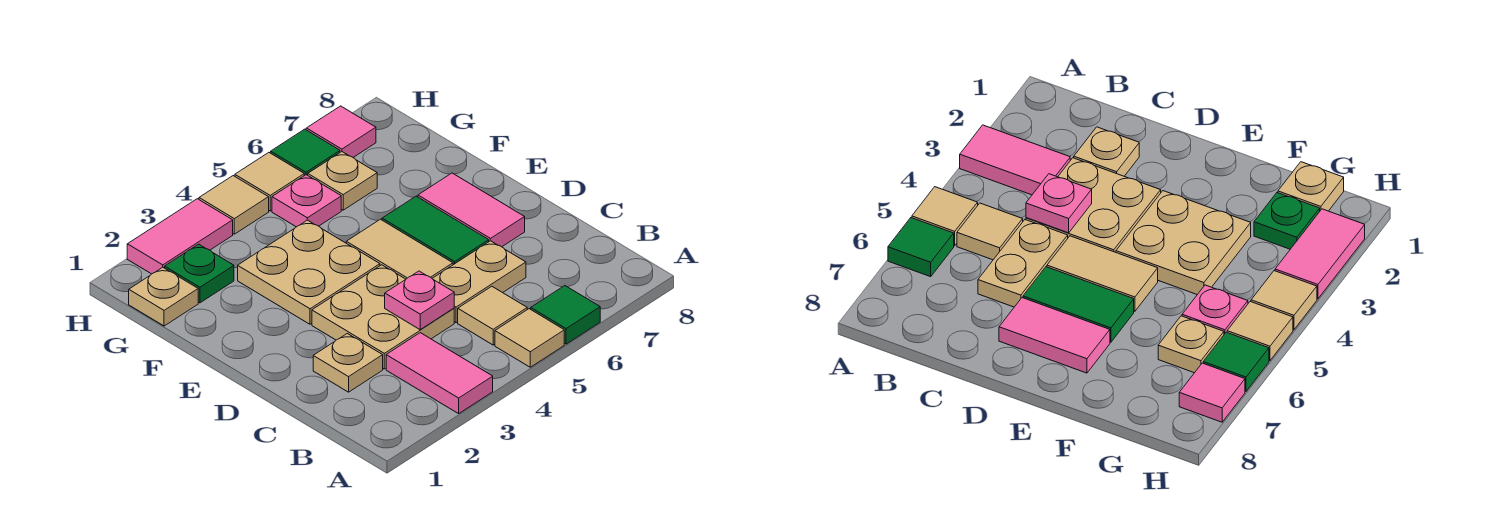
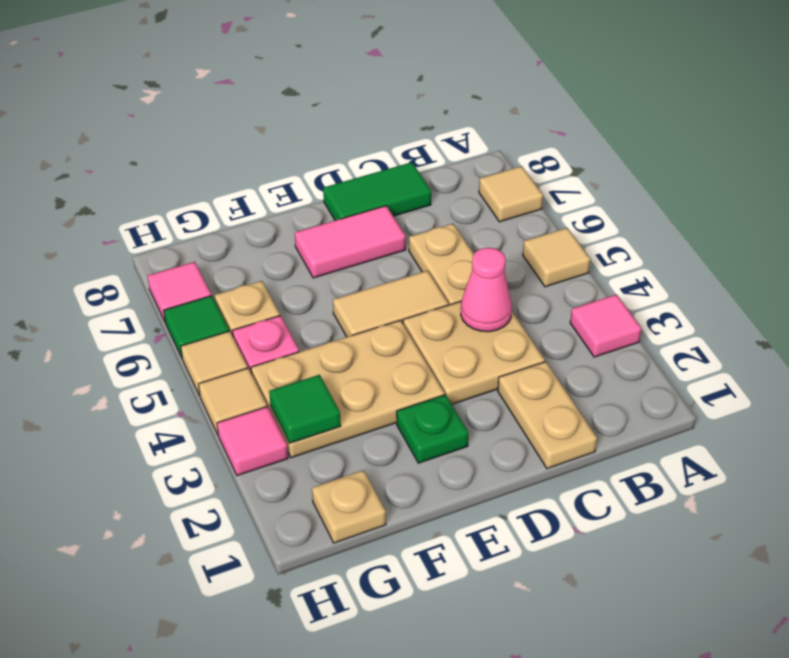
pink tile A3:B3 level 1 -> pink tile A3 level 1
green tile A6 level 1 -> green tile G3 level 2
tan tile B5 level 1 -> tan tile A7 level 1
tan plate C2 level 1 -> tan plate C1:C2 level 1
pink plate C4 level 2 -> pink cone C4 level 2
green tile D6:E6 level 1 -> green tile C8:D8 level 1
tan plate E3:F4 level 1 -> tan plate E3:G4 level 1
green plate G2 level 1 -> green plate E2 level 1
pink tile H2:H3 level 1 -> pink tile H3 level 1

